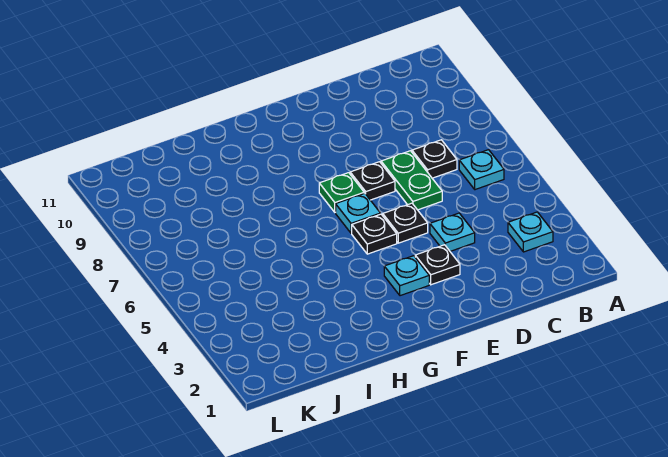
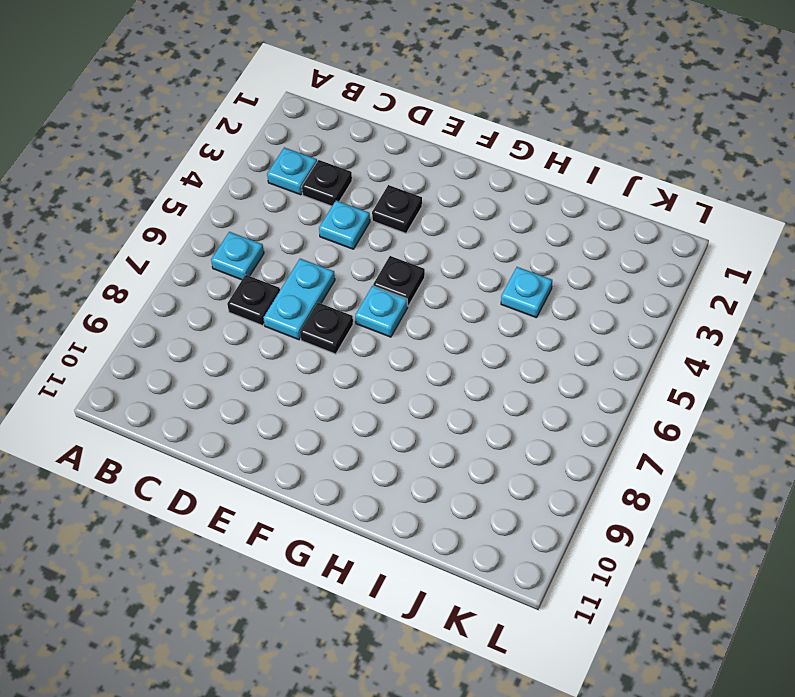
green plate D6:D7 level 1 -> cyan plate D6:D7 level 1
black plate E5 level 1 -> black plate C3 level 1
cyan plate F3 level 1 -> cyan plate I4 level 1
green plate F7 level 1 -> none

